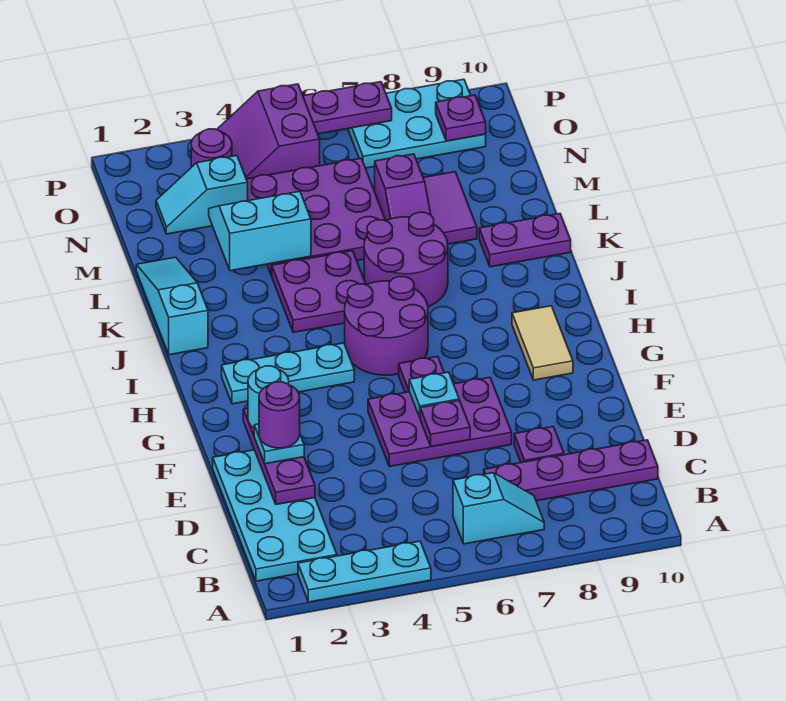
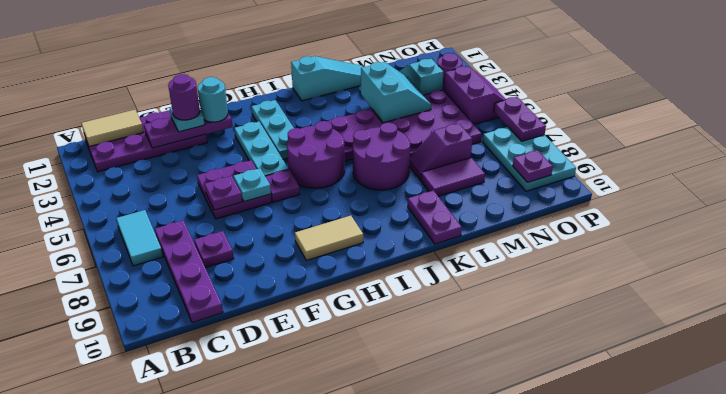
cyan plate A2:A4 level 1 -> cyan plate G3:G5 level 1
cyan plate B1:E2 level 1 -> purple plate B1:E2 level 1
none -> tan tile B1:C1 level 2
cyan slope B6:B7 level 1 top 6 -> cyan tile B6:B7 level 1
purple plate E5:F7 level 1 -> purple plate E5:F6 level 1
purple slope O4:P5 level 1 top 5 -> purple slope O4:P5 level 1 top O

